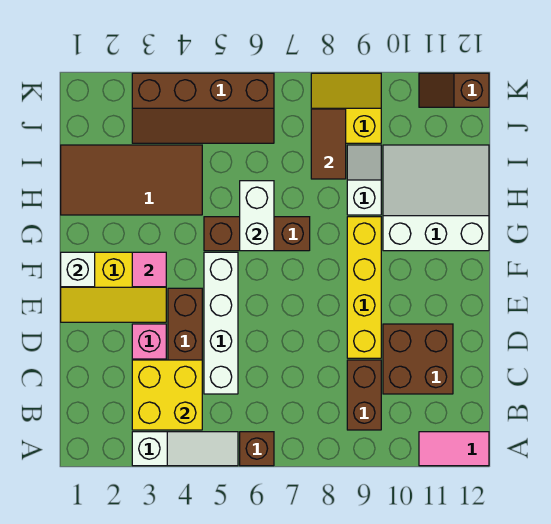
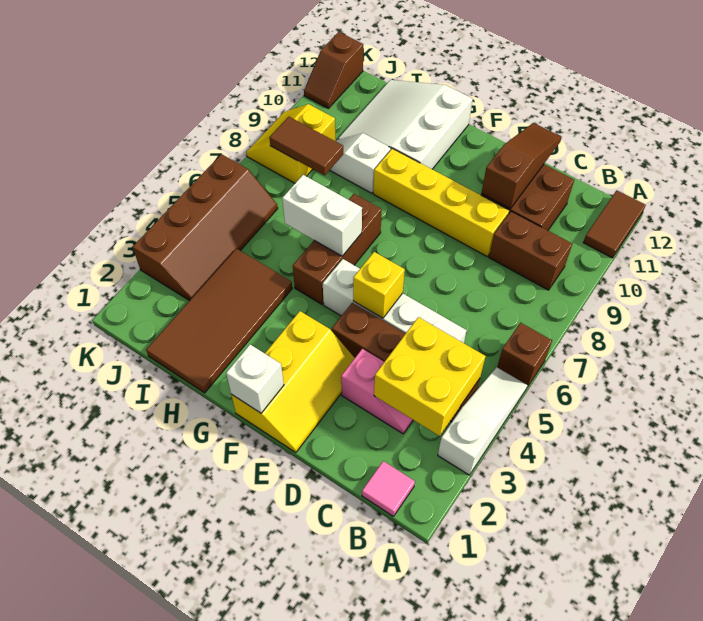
pink tile A11:A12 level 1 -> brown tile A11:A12 level 1
none -> brown slope D10:D12 level 2 top 10
none -> yellow brick E5 level 2
pink tile F3 level 2 -> pink tile B1 level 1

